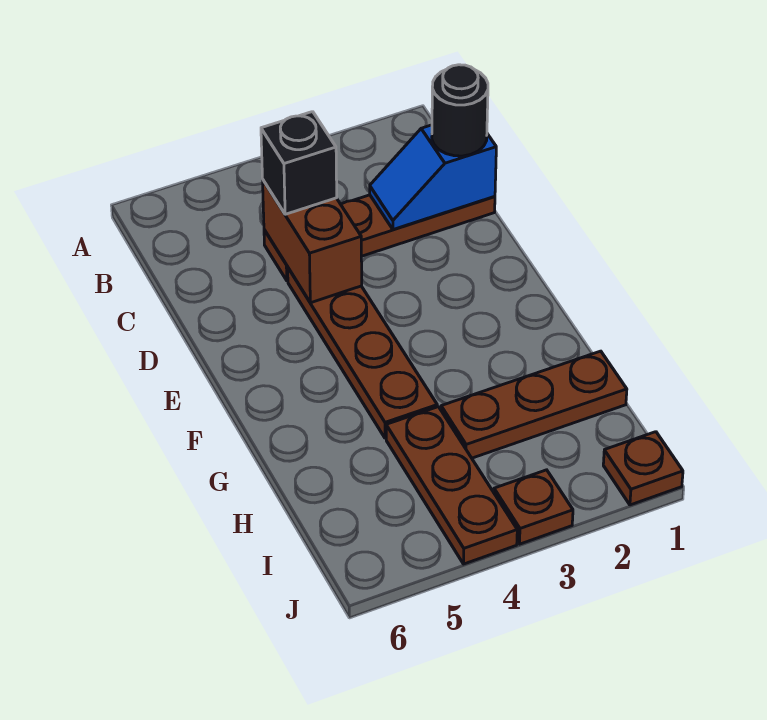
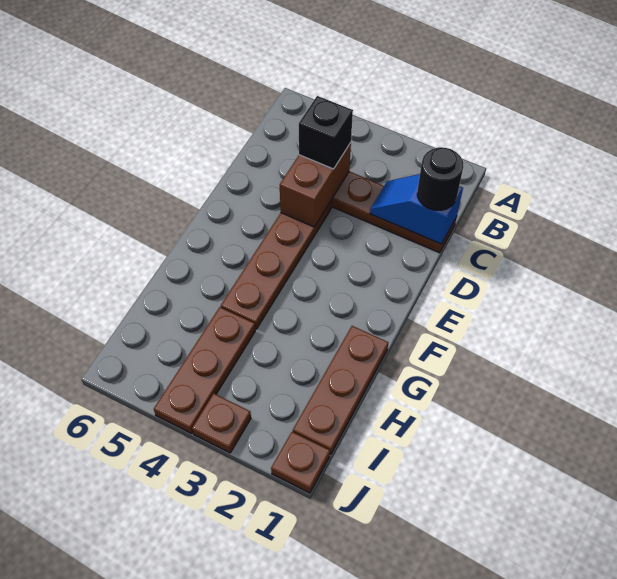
brown plate H1:H3 level 1 -> brown plate G1:I1 level 1

